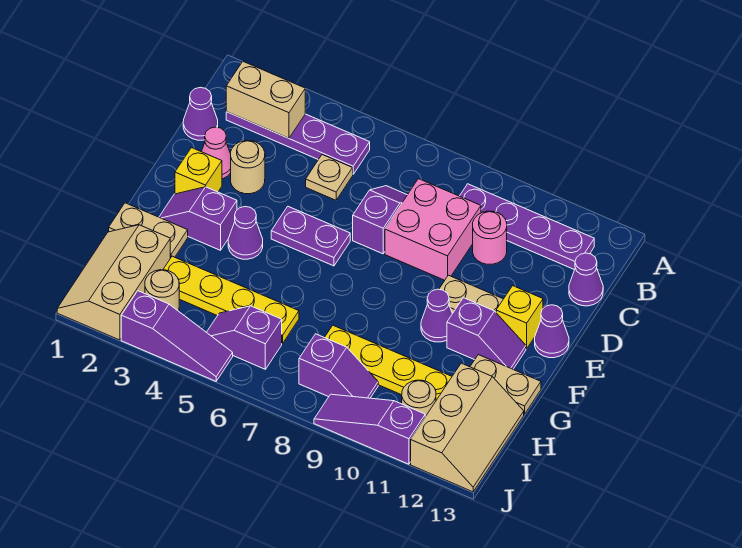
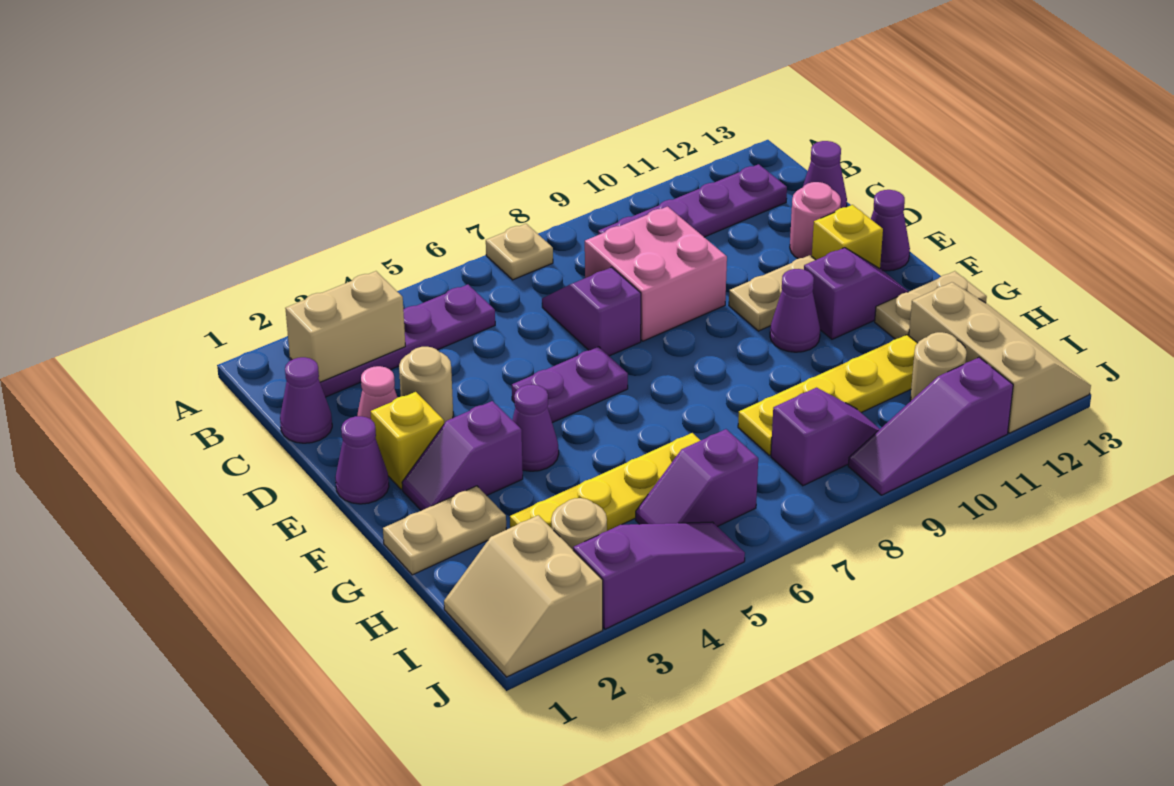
tan plate C5 level 1 -> tan plate A7 level 1
pink round brick C10 level 1 -> pink round brick D12 level 1
none -> purple cone E1 level 1
tan slope H1:J2 level 1 top 2 -> tan slope I1:J2 level 1 top 2

